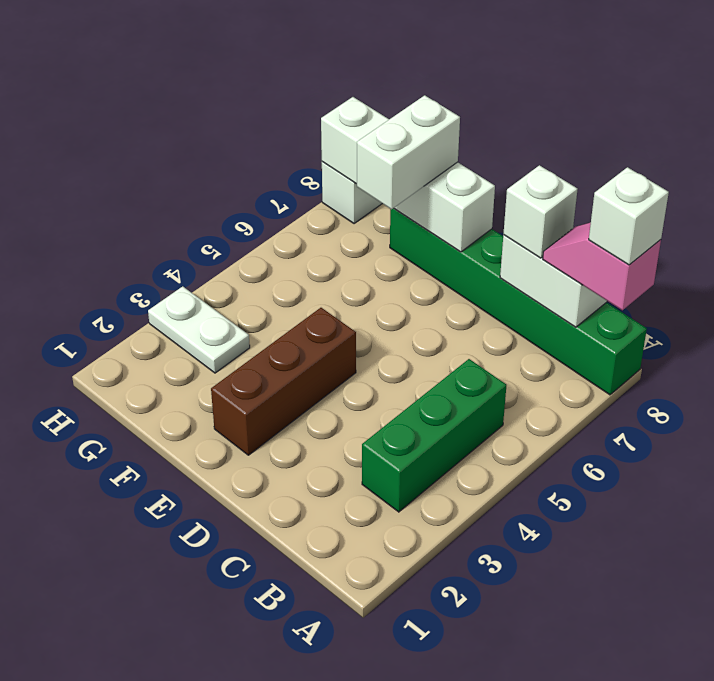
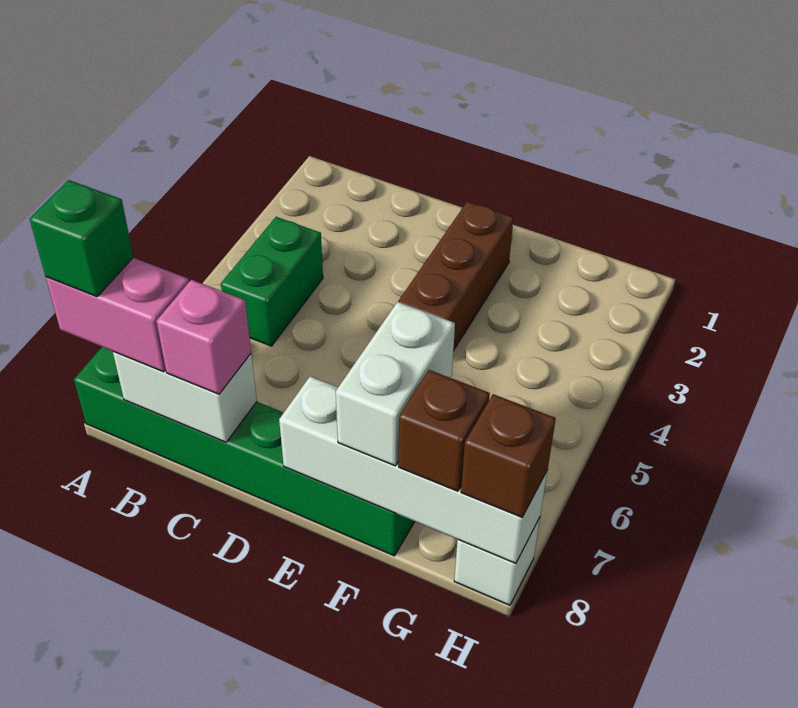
pink slope A8:B8 level 3 top A -> pink brick A8:B8 level 3
white brick A8 level 4 -> green brick A8 level 4
green brick B3:B5 level 1 -> green brick B4:B5 level 1
white brick C8 level 3 -> pink brick C8 level 3
white plate G3:H3 level 1 -> none
none -> brown brick G8 level 3
none -> brown brick H8 level 3

